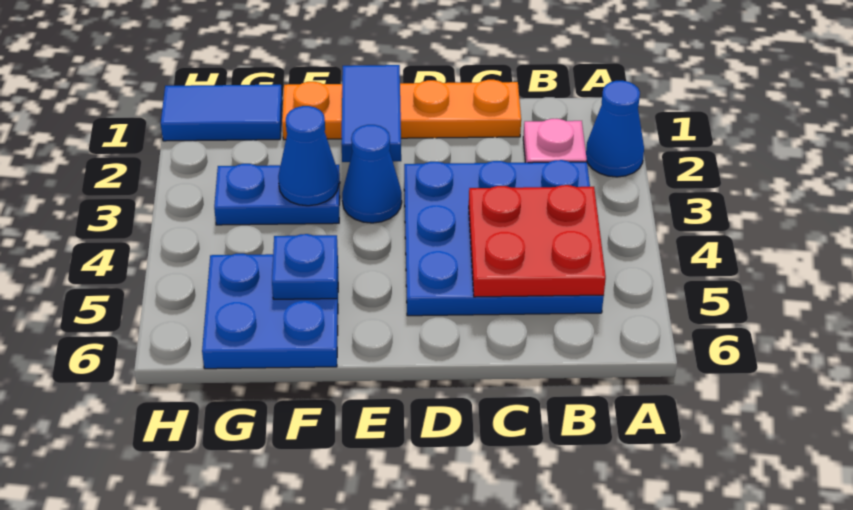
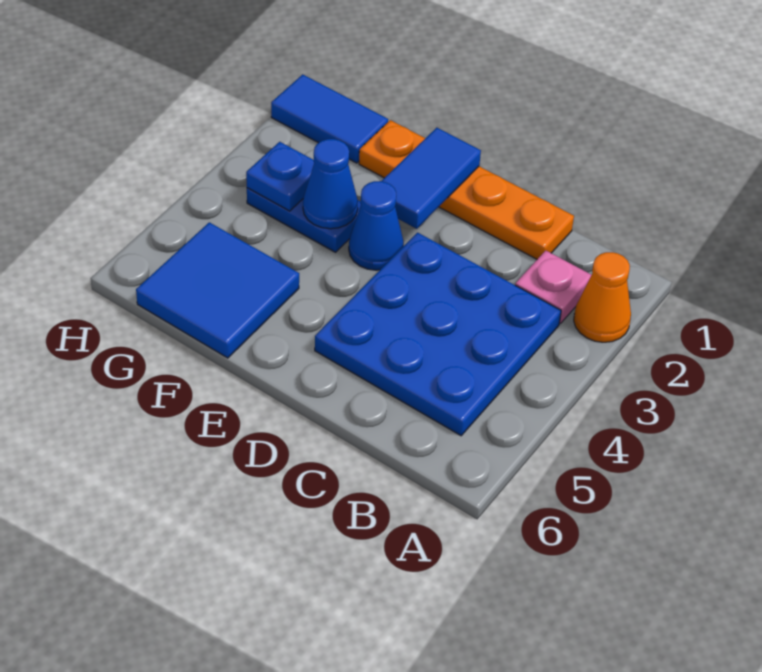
blue cone A2 level 1 -> orange cone A2 level 1
red plate B4:C5 level 2 -> none
blue plate F5:G6 level 1 -> blue tile F5:G6 level 1
blue plate F5 level 2 -> blue plate G3 level 2

